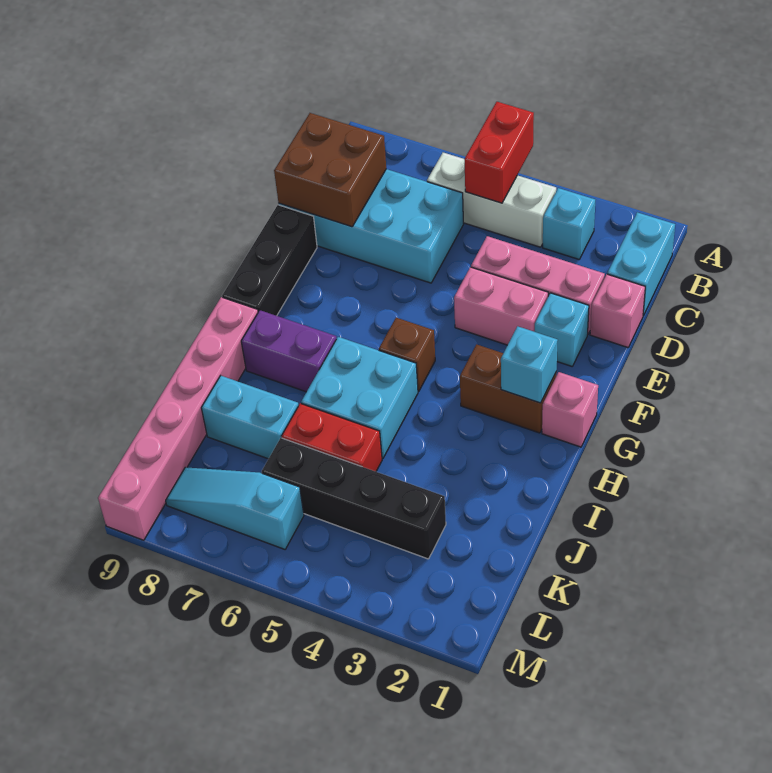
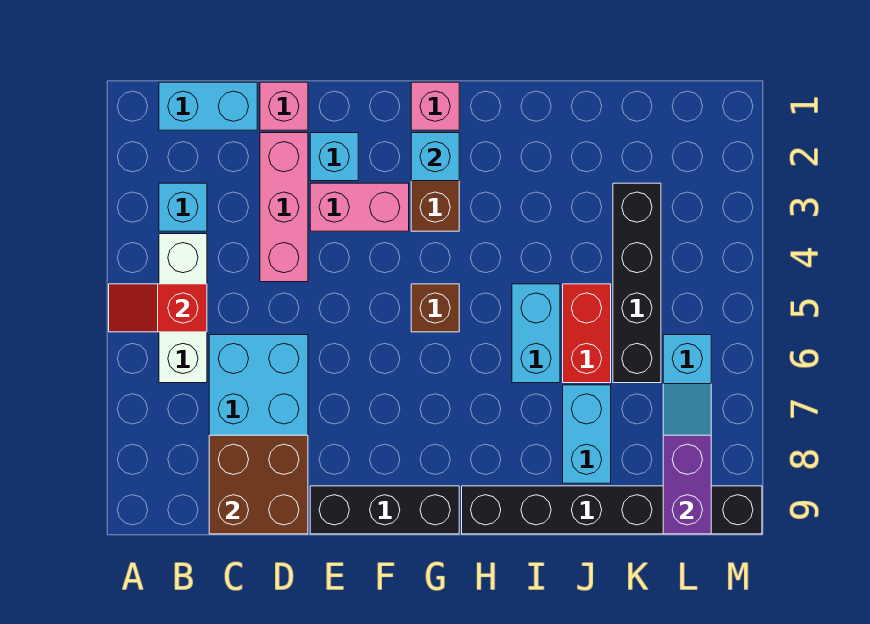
red brick A5:B5 level 2 -> red slope A5:B5 level 2 top B
pink brick E3:E4 level 1 -> pink brick E3:F3 level 1
cyan brick H5:I6 level 1 -> cyan brick I5:I6 level 1
purple brick H7:H8 level 1 -> purple brick L8:L9 level 2
pink brick H9:M9 level 1 -> black brick H9:M9 level 1

